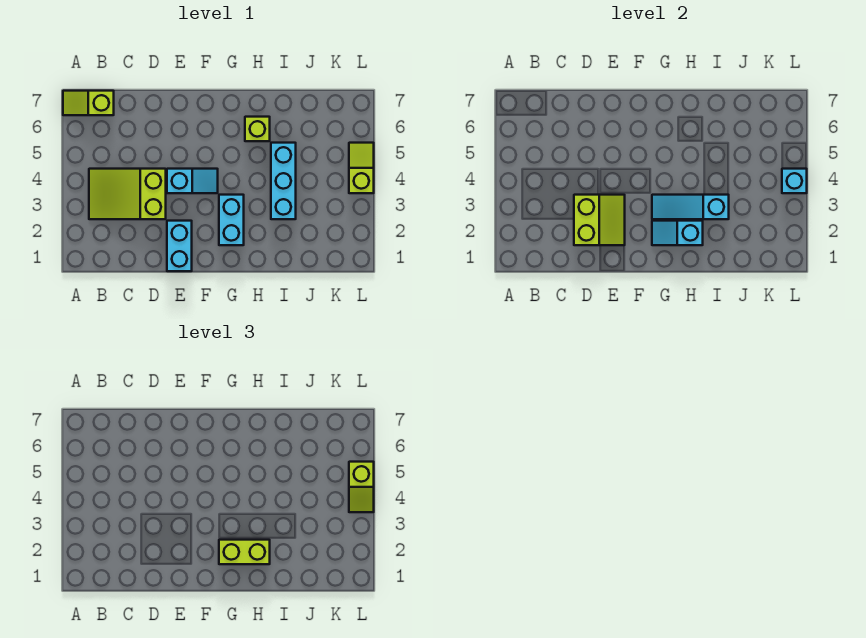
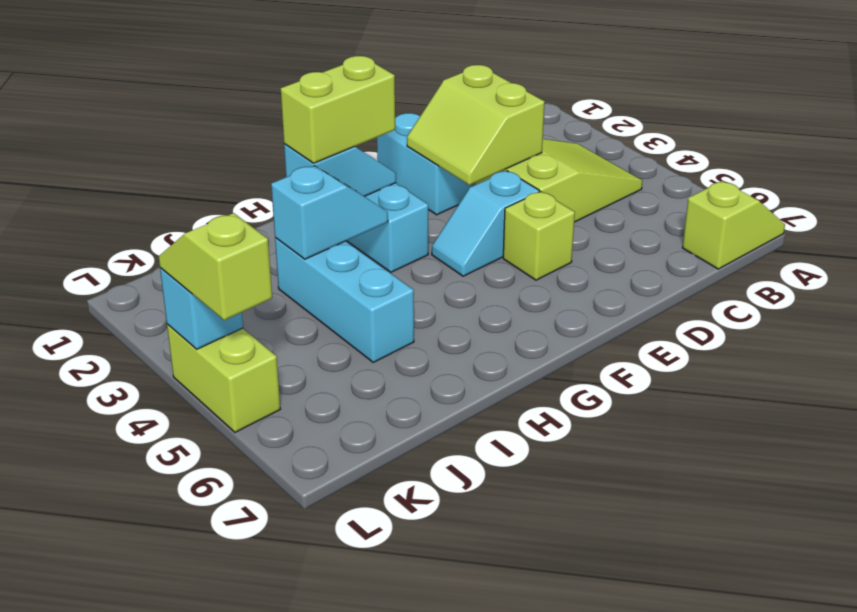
cyan slope G3:I3 level 2 top I -> cyan slope H3:I3 level 2 top I
lime brick H6 level 1 -> lime brick E5 level 1
lime slope L4:L5 level 1 top 4 -> lime brick L4:L5 level 1

